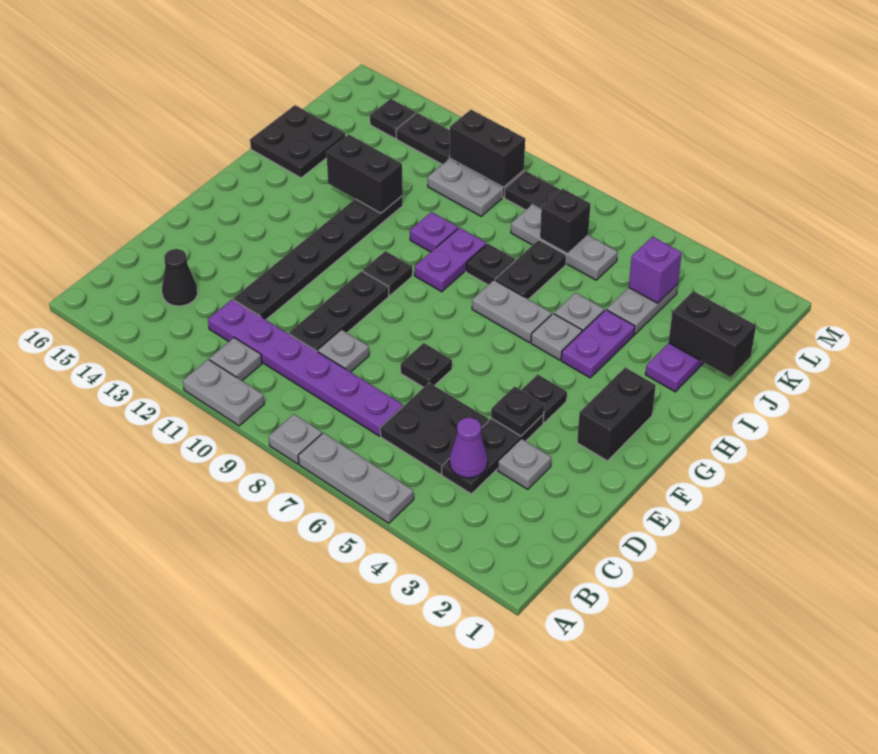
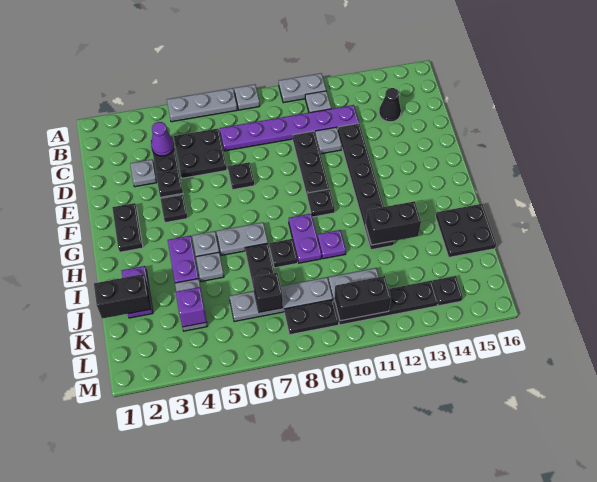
grey plate D9 level 1 -> grey plate D11 level 1
black brick F2:G2 level 1 -> black plate F2:G2 level 1
grey plate K6:K8 level 1 -> grey plate K6:K9 level 1

